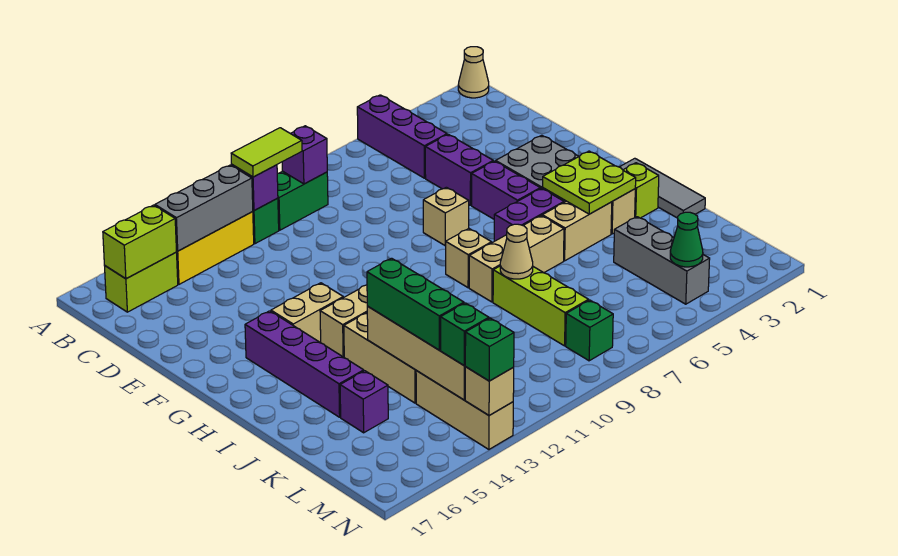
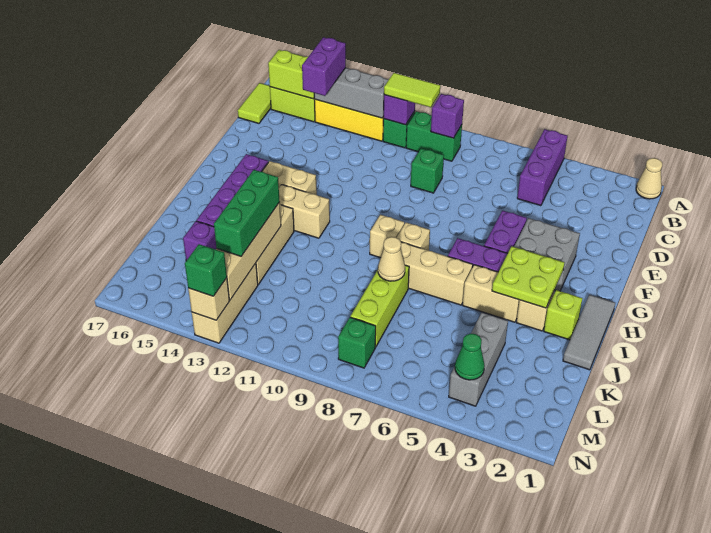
none -> lime tile B17:C17 level 1
purple brick D5:E5 level 1 -> purple brick B14:C14 level 3
tan brick F7 level 1 -> tan brick H9 level 1
green brick M13 level 3 -> green brick D9 level 1

